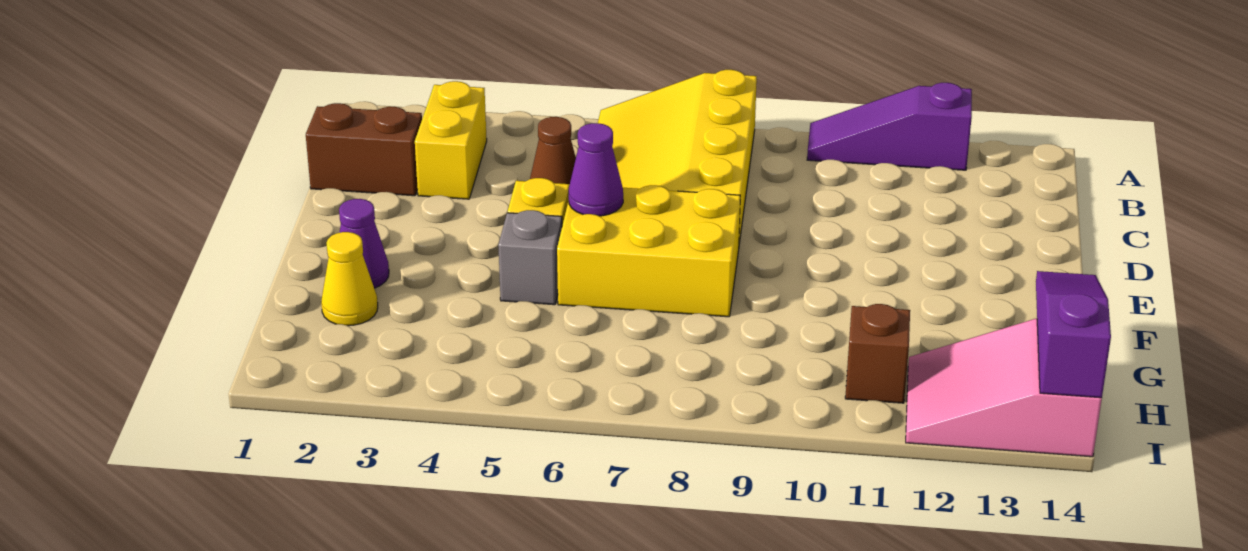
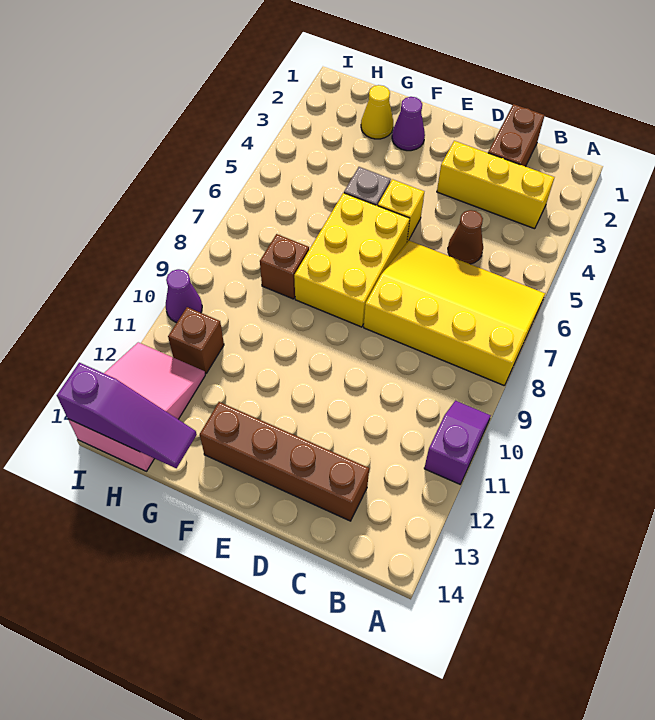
purple slope A10:A12 level 1 top 12 -> purple slope A10:A11 level 1 top 11
yellow brick B3:C3 level 1 -> yellow brick B3:D3 level 1
none -> brown brick C13:F13 level 1
purple cone E6 level 2 -> purple cone I10 level 1
none -> brown brick G8 level 1

